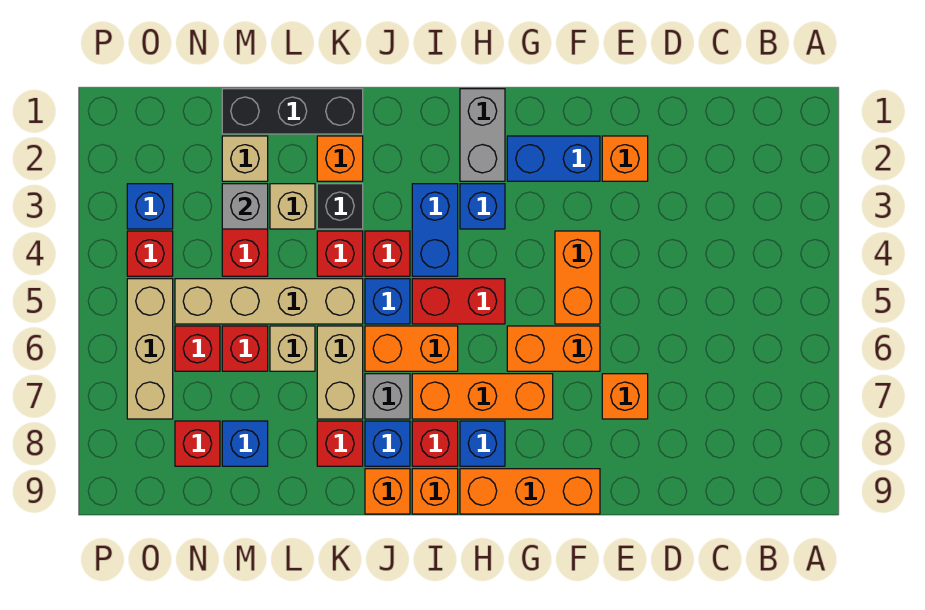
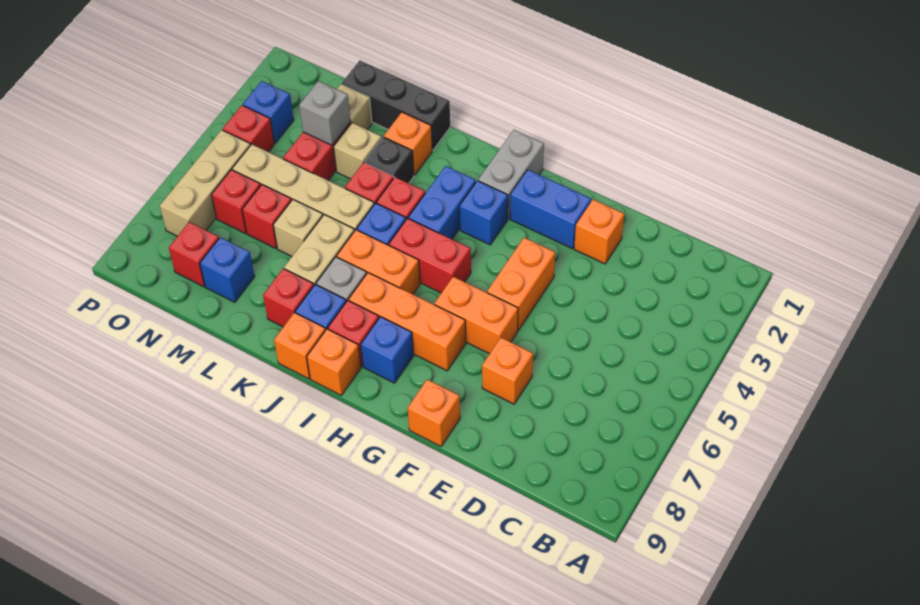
orange brick F9:H9 level 1 -> orange brick F9 level 1

